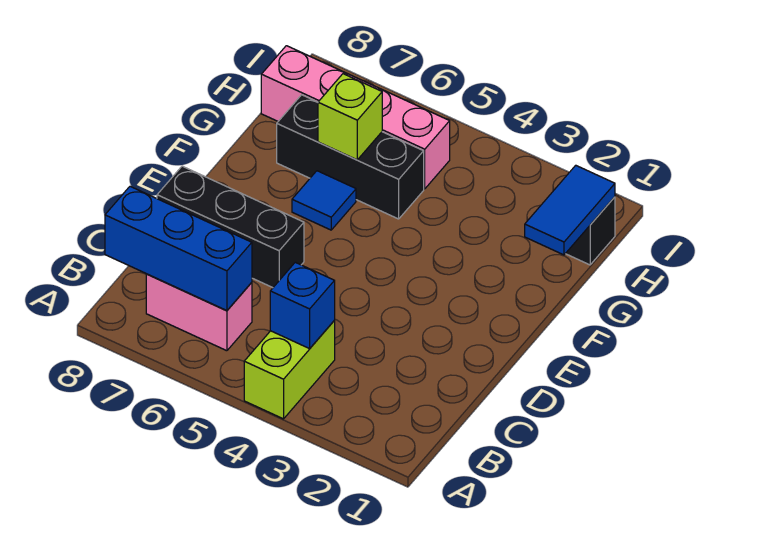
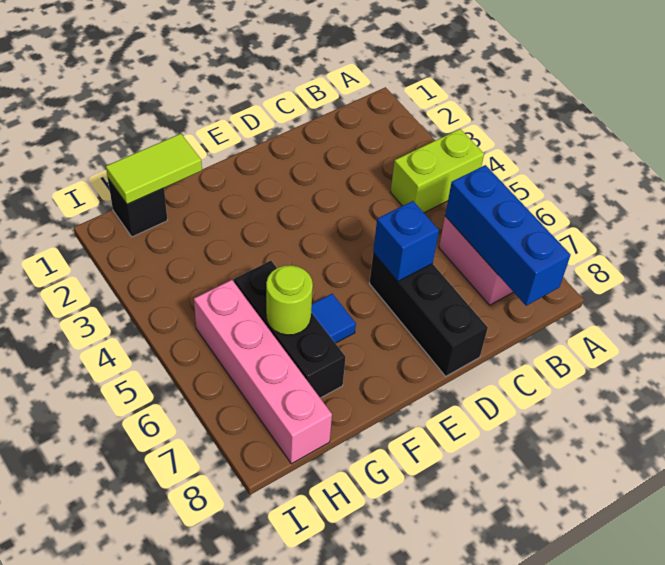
blue brick B4 level 2 -> blue brick D6 level 2
blue tile G1:H1 level 2 -> lime tile G1:H1 level 2
lime brick G6 level 2 -> lime round brick G6 level 2

